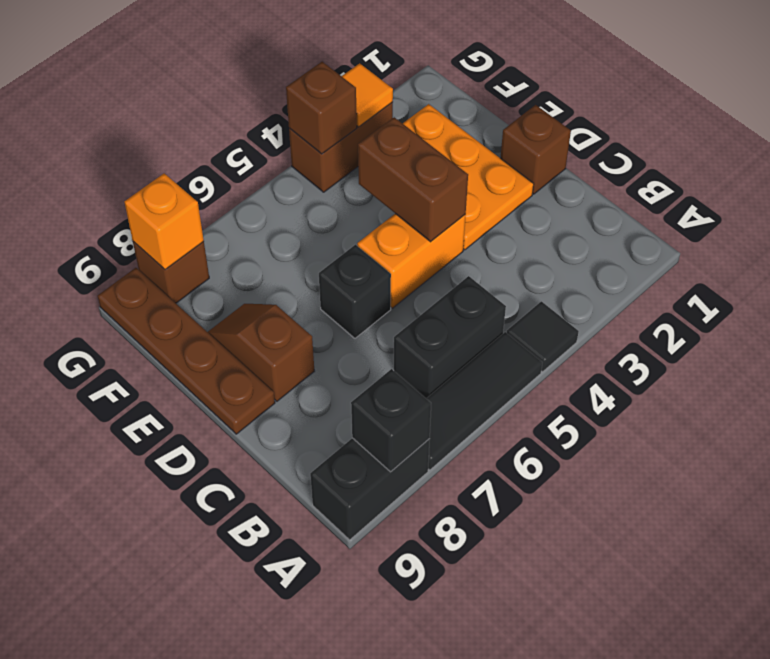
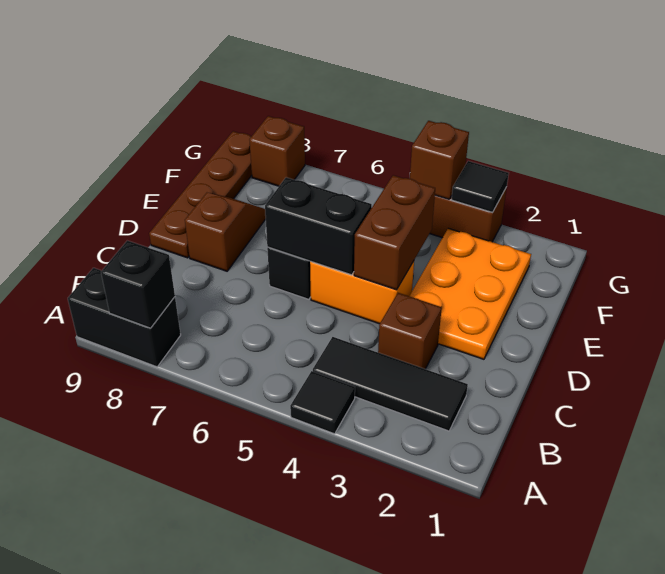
black tile A5:A7 level 1 -> black tile B2:B4 level 1
black brick B5:B6 level 1 -> black brick D5:D6 level 2
brown brick D1 level 1 -> brown brick C3 level 1
orange tile G3 level 2 -> black tile G3 level 2
orange brick G8 level 2 -> none

